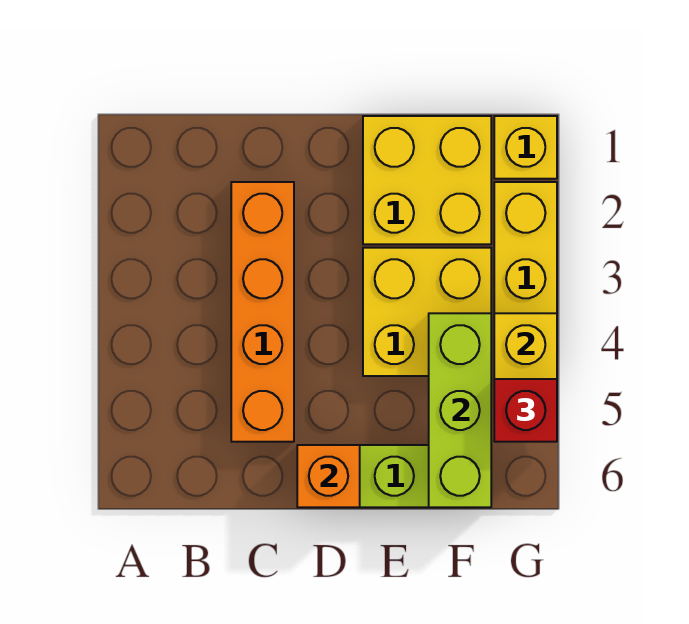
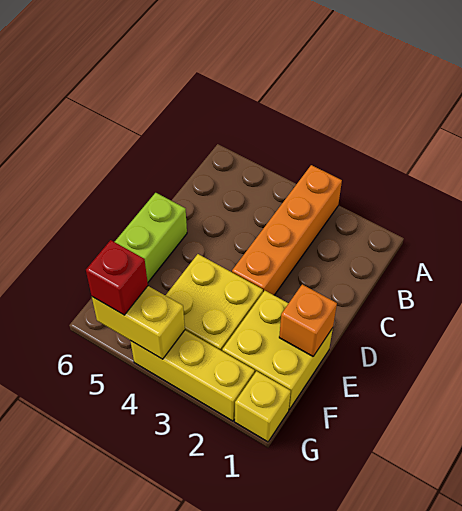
orange brick C2:C5 level 1 -> orange brick A3:D3 level 1
orange brick D6 level 2 -> orange brick E1 level 2
lime brick F4:F6 level 2 -> none

